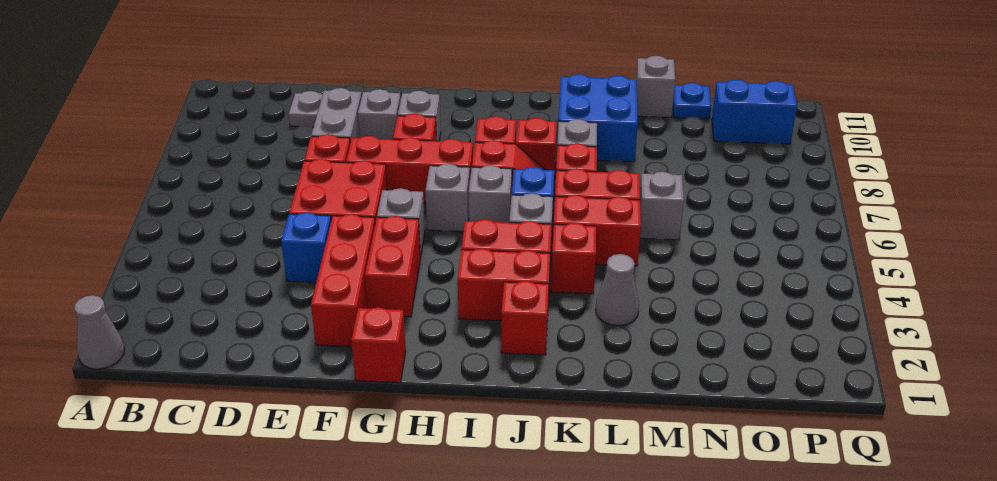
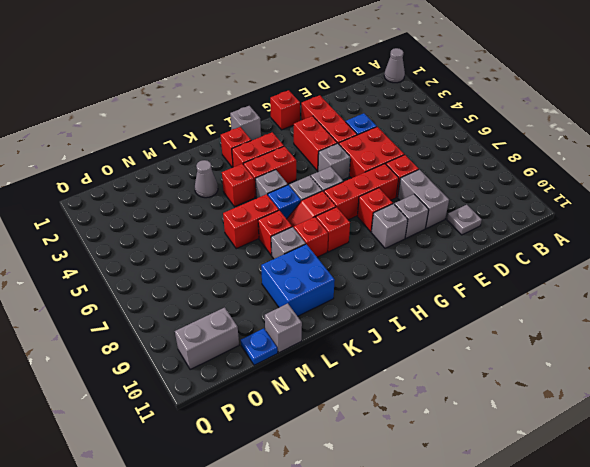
red brick K5:L5 level 1 -> none
grey brick M6 level 1 -> grey brick I1 level 1
blue brick O10:P10 level 1 -> grey brick O10:P10 level 1

